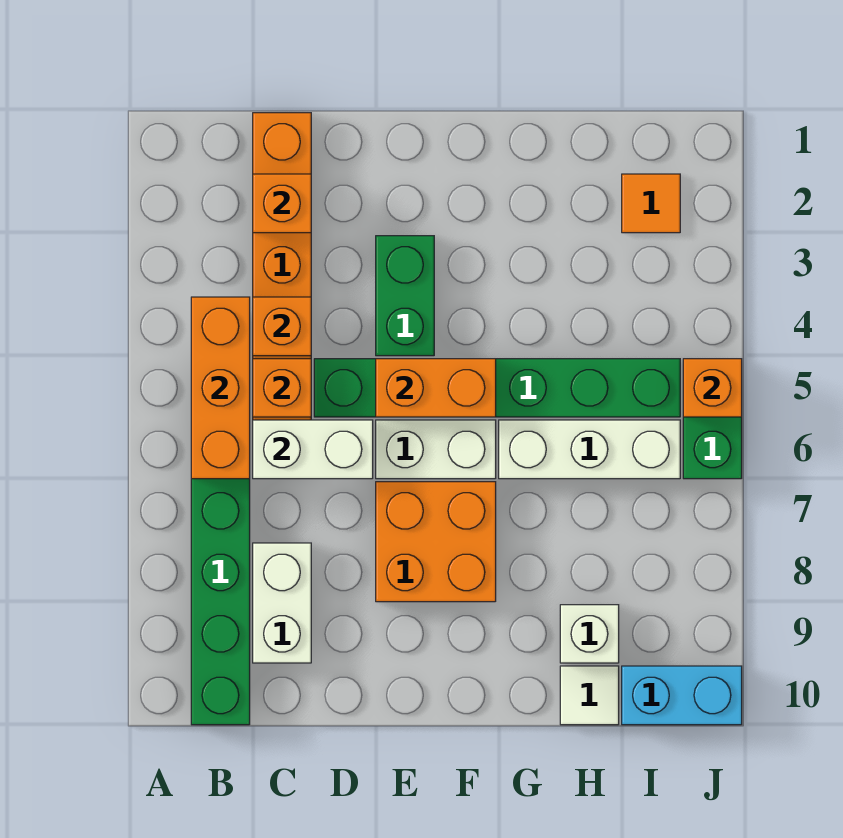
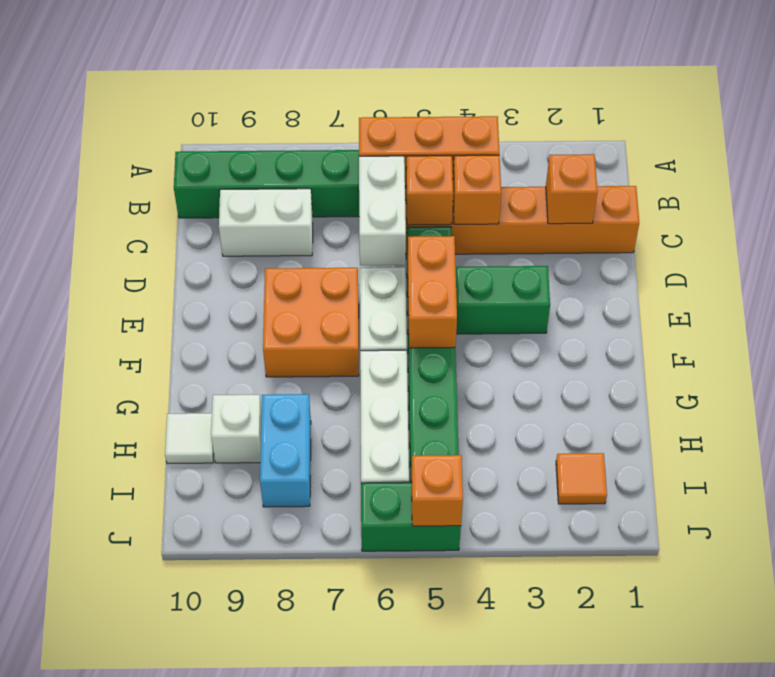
cyan brick I10:J10 level 1 -> cyan brick H8:I8 level 1

